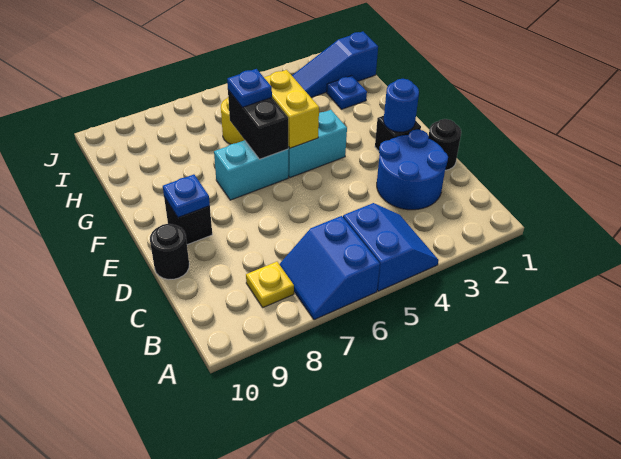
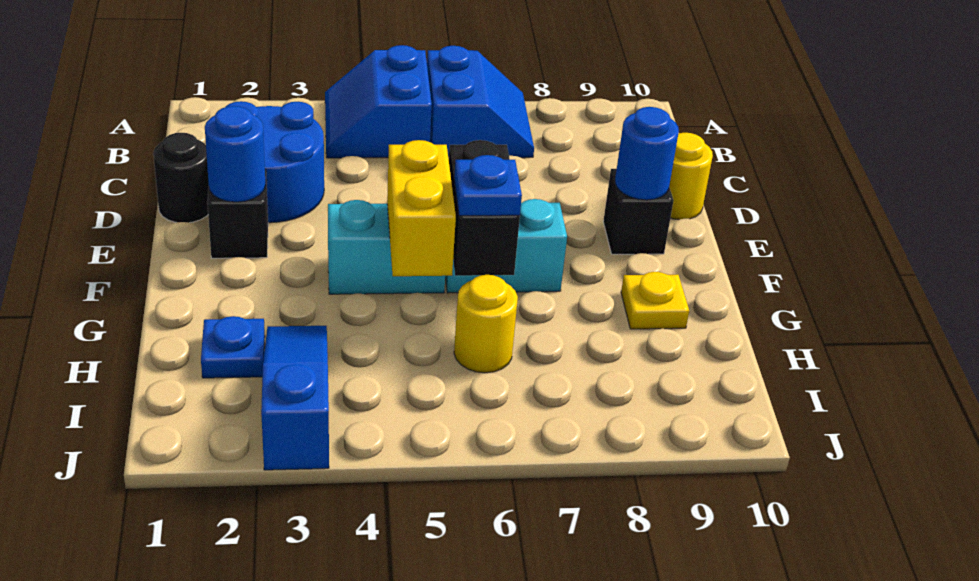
yellow plate B8 level 1 -> yellow plate G9 level 1
black round brick D10 level 1 -> yellow round brick D10 level 1
blue plate E9 level 2 -> blue round brick E9 level 2
blue slope I1:I3 level 1 top 1 -> blue slope H3:J3 level 1 top J

